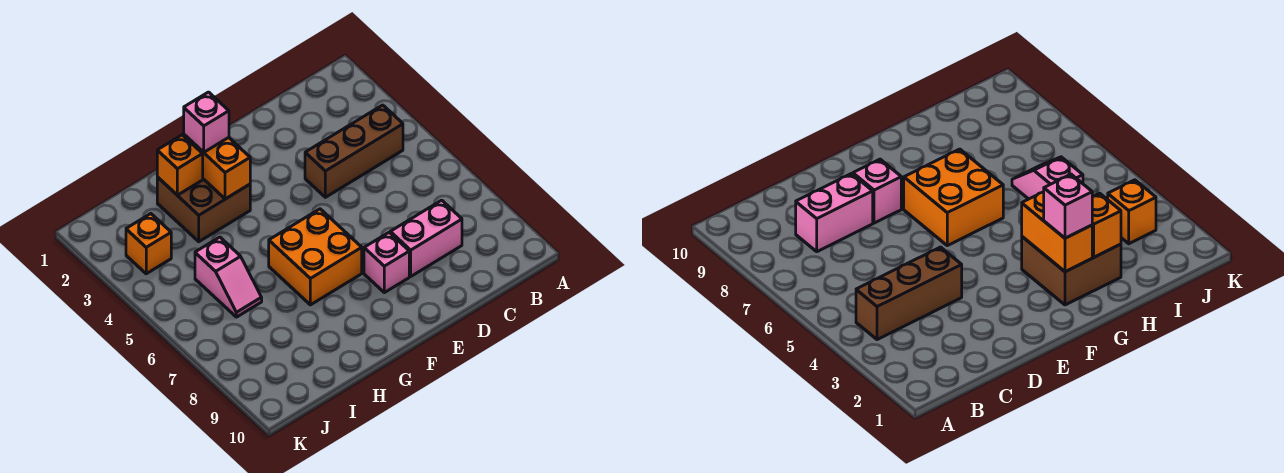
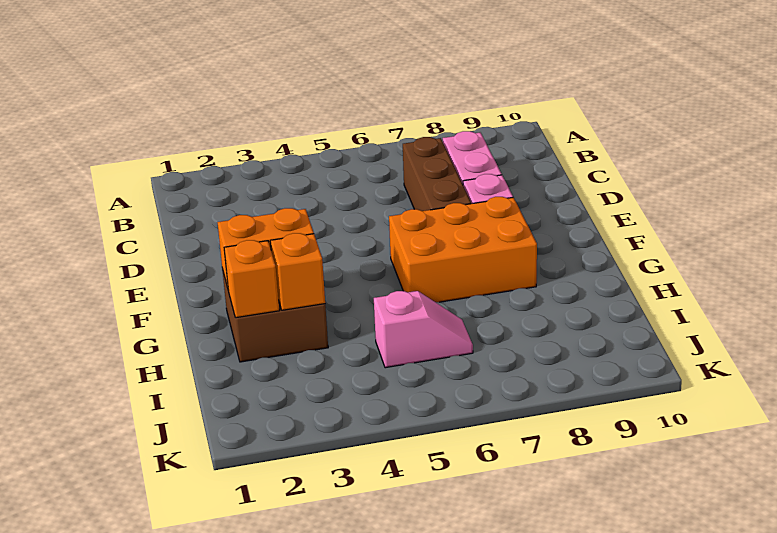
brown brick B4:D4 level 1 -> brown brick C7:E7 level 1
orange brick F6:G7 level 1 -> orange brick F6:G8 level 1
pink brick G2 level 3 -> none
orange brick J3 level 1 -> orange brick H3 level 2

